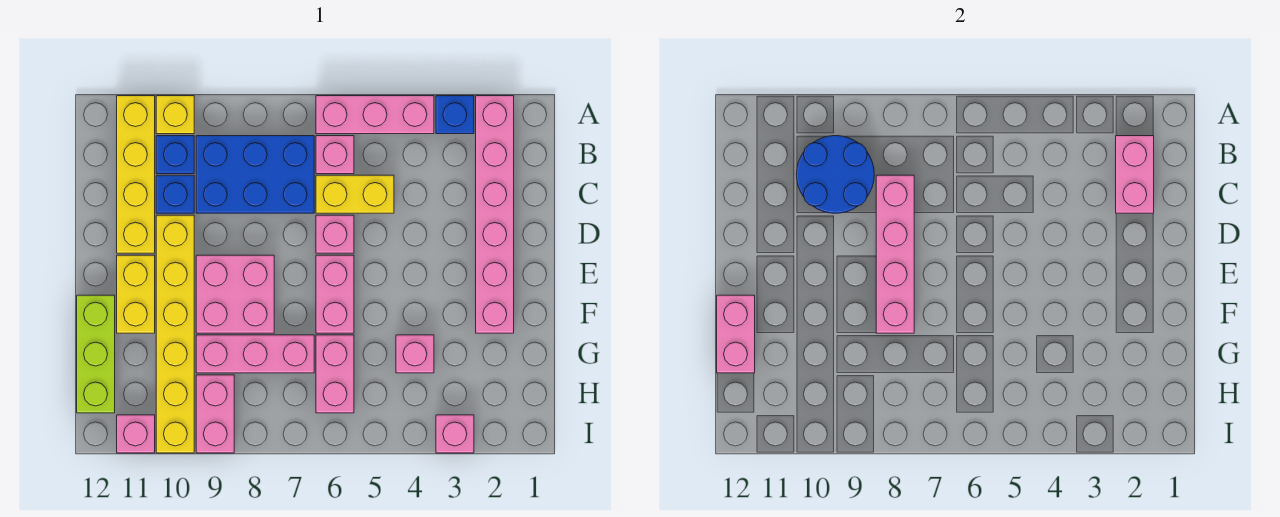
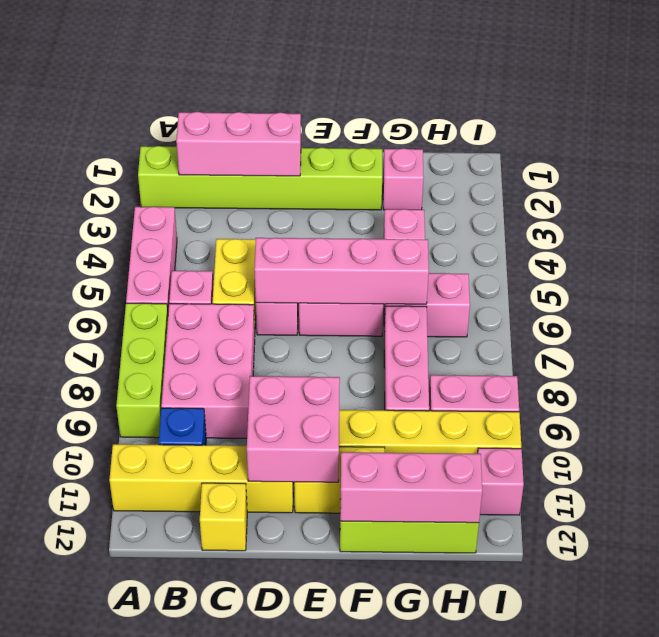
pink brick A2:F2 level 1 -> lime brick A2:F2 level 1
blue brick A3 level 1 -> none
none -> lime brick A7:A9 level 1
yellow brick A10 level 1 -> yellow brick C12 level 1
pink brick B2:C2 level 2 -> pink brick B2:D2 level 2
blue brick B7:C9 level 1 -> pink brick B7:C9 level 1
blue round brick B9:C10 level 2 -> none
pink brick C8:F8 level 2 -> pink brick D6:G6 level 2
blue brick C10 level 1 -> none
pink brick E8:F9 level 1 -> pink brick D10:E11 level 2
pink brick F12:G12 level 2 -> pink brick F12:H12 level 2
pink brick I3 level 1 -> pink brick G2 level 1

